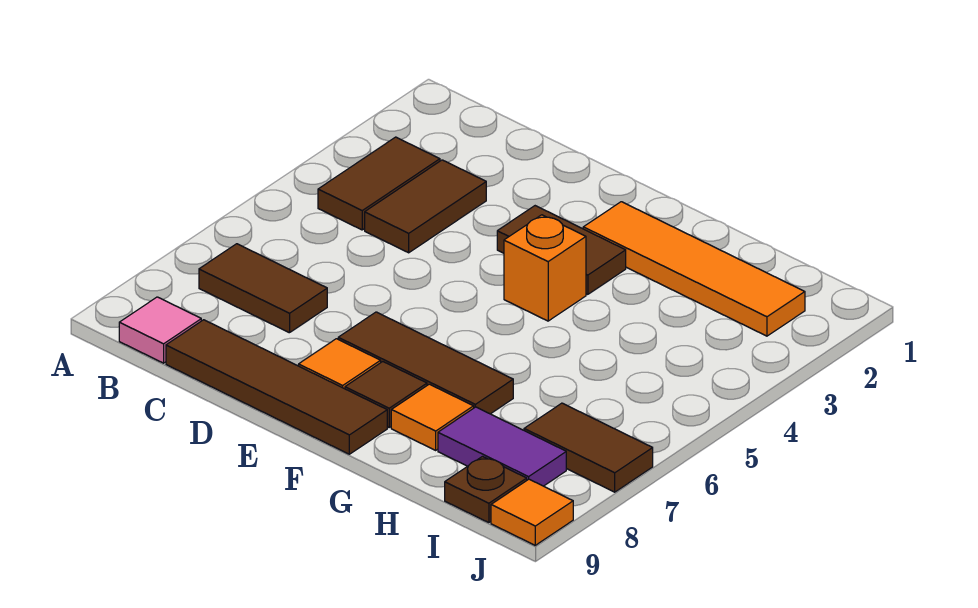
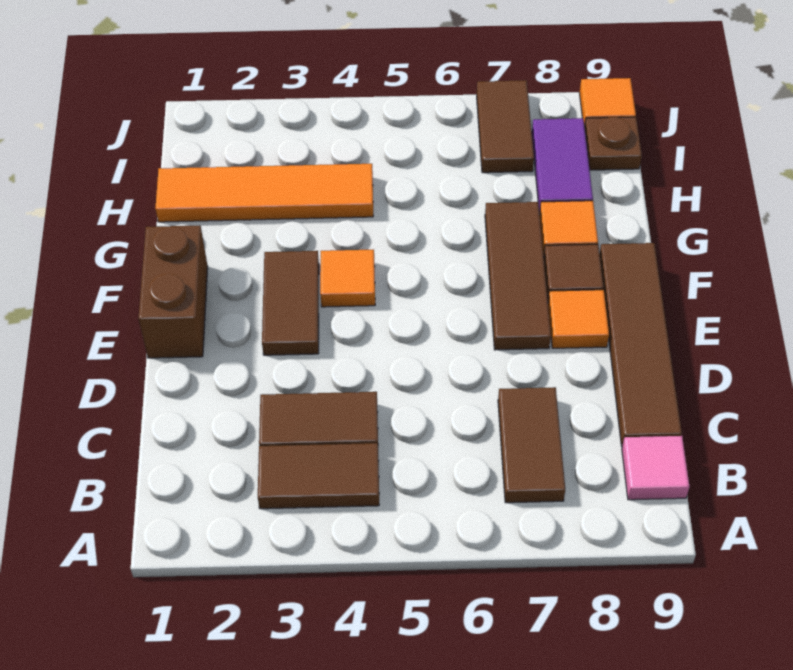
none -> brown brick E1:F1 level 1
orange tile F2:I2 level 1 -> orange tile H1:H4 level 1
orange brick F4 level 1 -> orange tile F4 level 1

